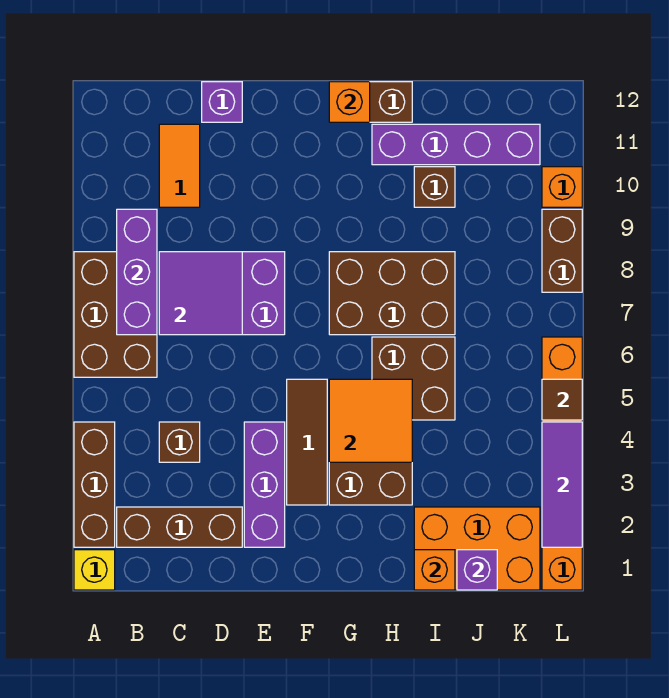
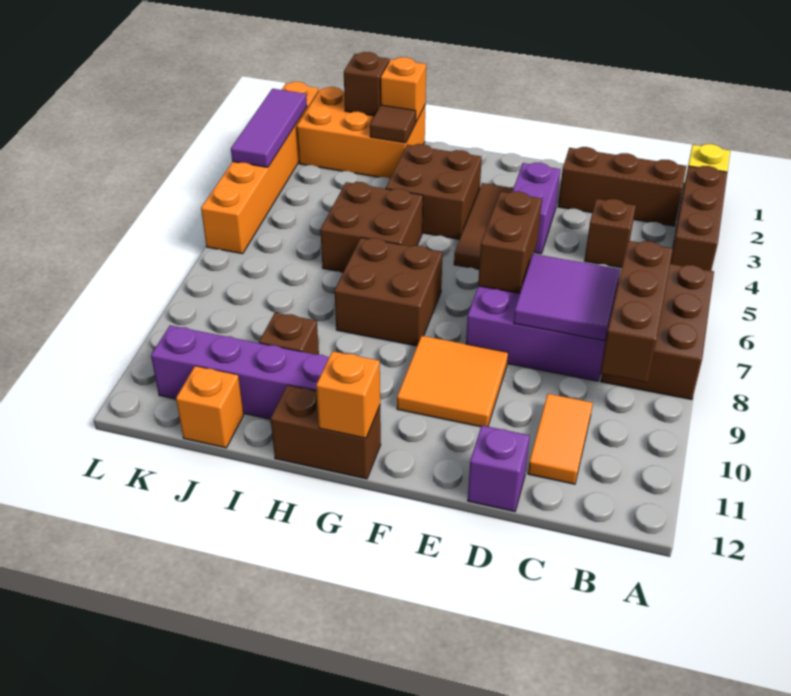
purple brick B7:B9 level 2 -> brown brick B7:B9 level 2
purple brick E2:E4 level 1 -> purple brick E3:E4 level 1
orange tile G4:H5 level 2 -> orange tile E9:F10 level 1
brown brick G7:I8 level 1 -> brown brick G7:H8 level 1
purple brick J1 level 2 -> brown brick J1 level 2
brown tile L5 level 2 -> brown tile I2 level 2
brown brick L8:L9 level 1 -> brown brick E6:E7 level 2
orange brick L10 level 1 -> orange brick J12 level 1

